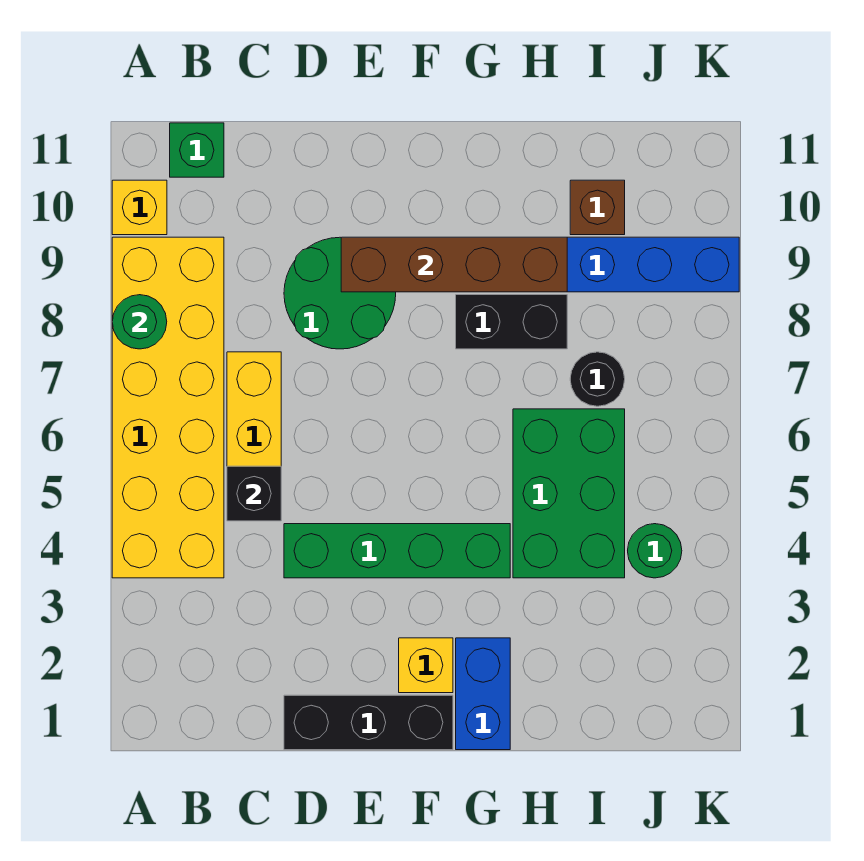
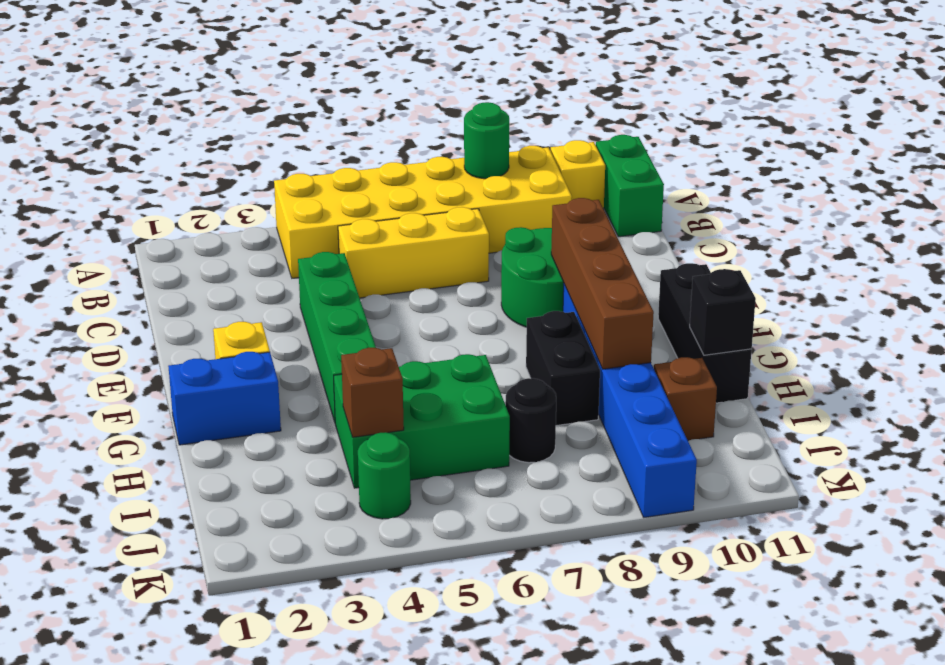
green brick B11 level 1 -> green brick A11:B11 level 1
black brick C5 level 2 -> black brick H11 level 2
black brick D1:F1 level 1 -> black brick F11:H11 level 1
none -> brown brick I4 level 2

